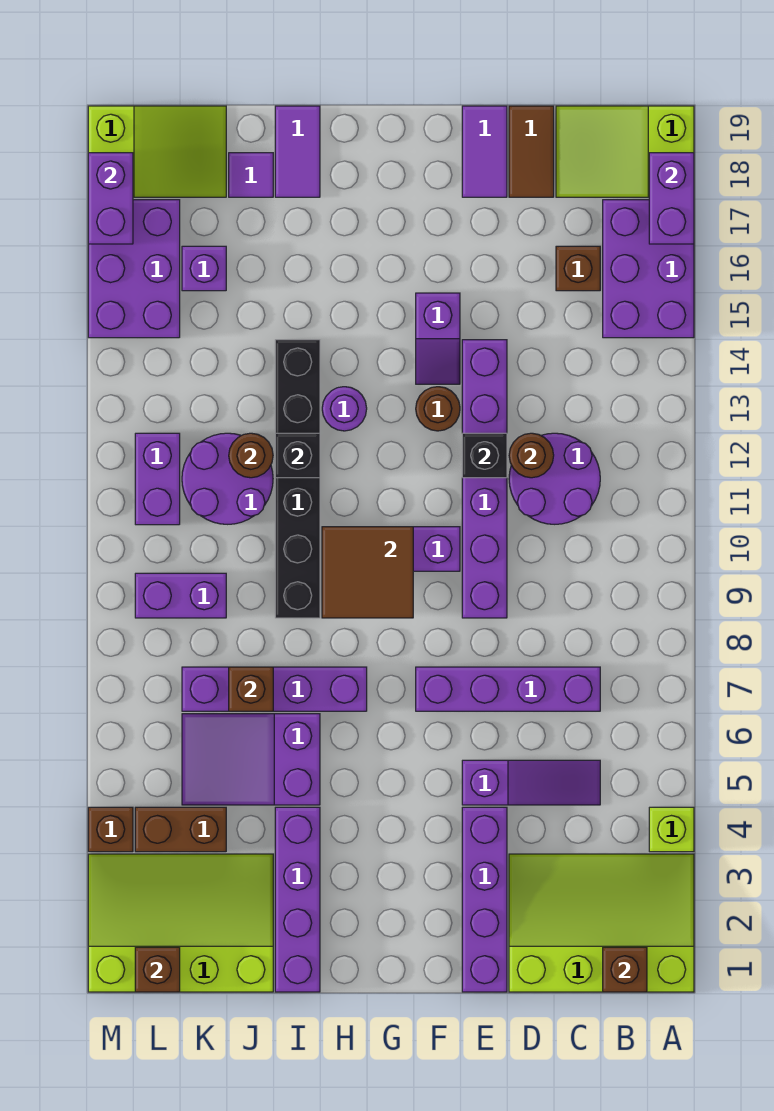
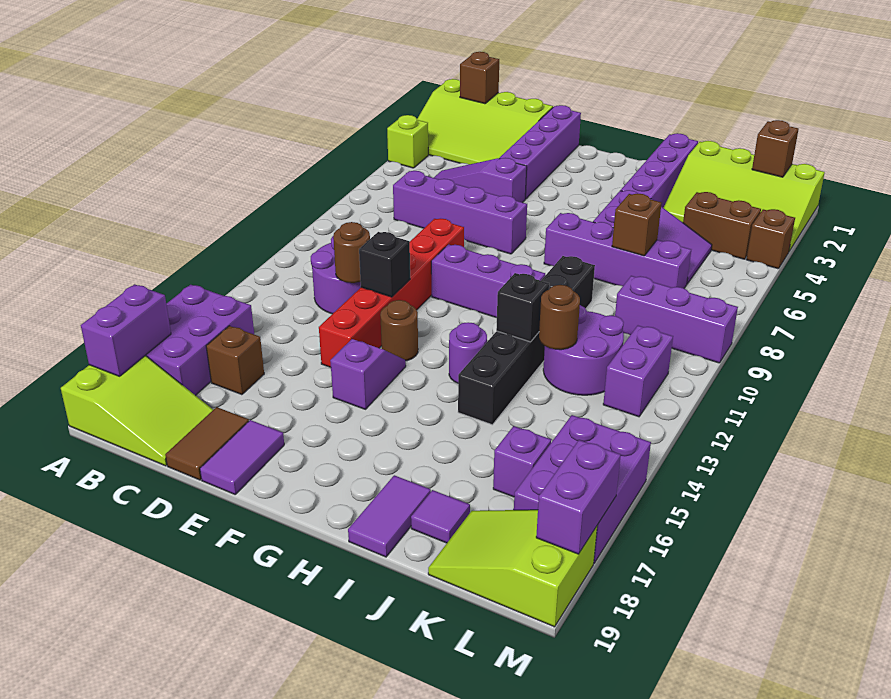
purple brick E9:E14 level 1 -> red brick E9:E14 level 1
brown tile G9:H10 level 2 -> none
purple brick K9:L9 level 1 -> purple brick K9:M9 level 1

